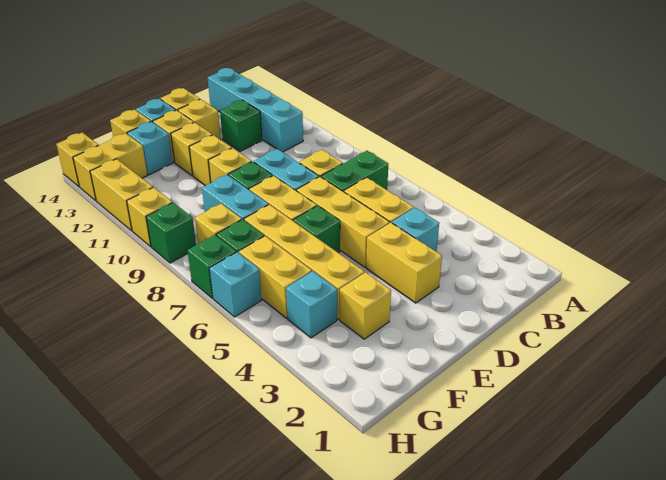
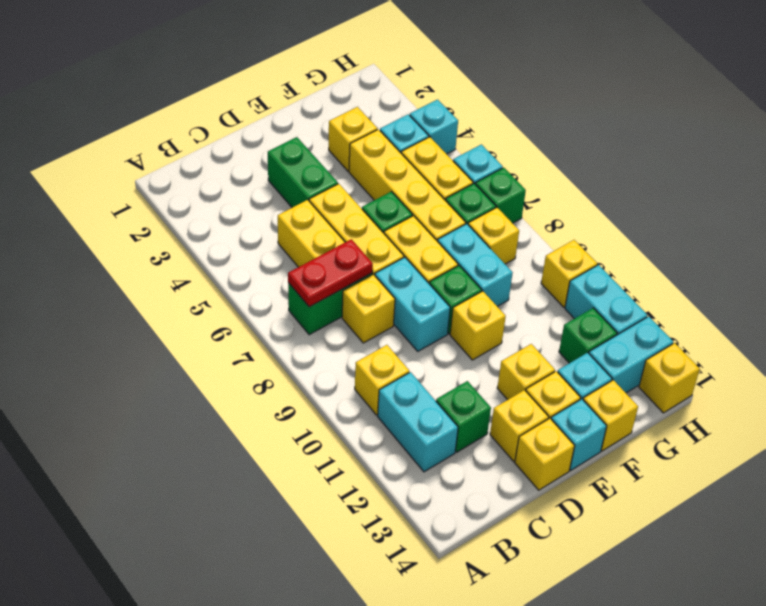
none -> red plate B7:C7 level 2
cyan brick B11:B14 level 1 -> cyan brick B11:B12 level 1
cyan brick C4 level 1 -> cyan brick H4 level 1
yellow brick D3:D4 level 1 -> green brick D3:D4 level 1
yellow brick E11 level 1 -> yellow brick B10 level 1
yellow brick G13:H13 level 1 -> cyan brick G13:H13 level 1
green brick H9 level 1 -> green brick G12 level 1
yellow brick H11:H12 level 1 -> cyan brick H11:H12 level 1

